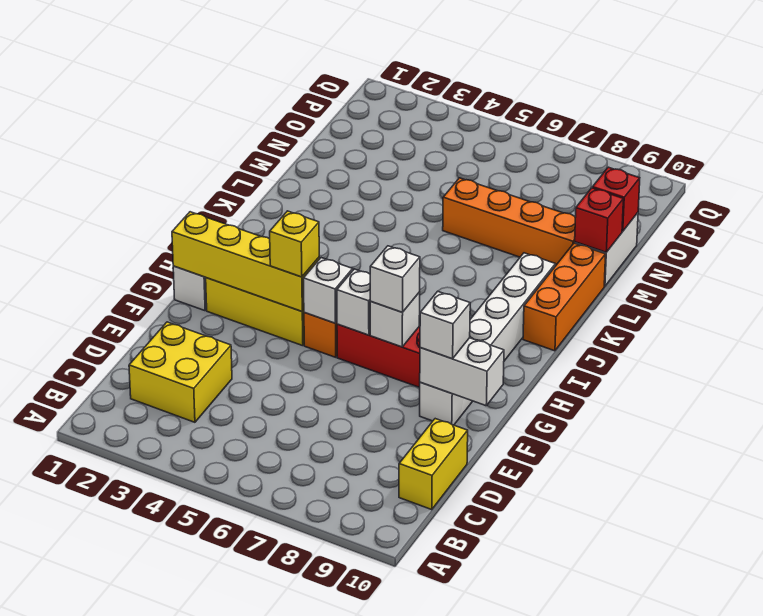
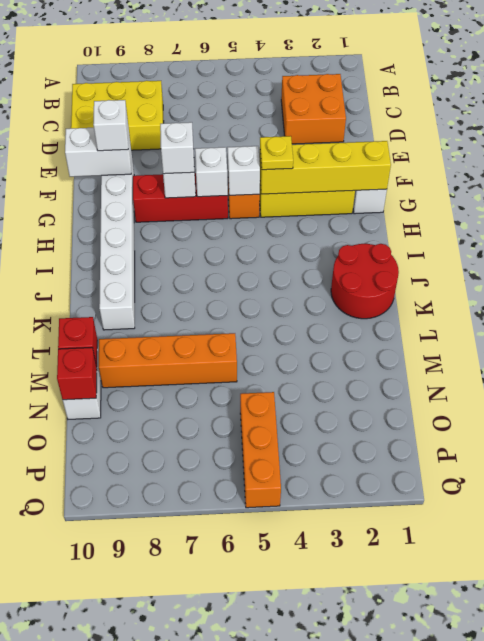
yellow brick C2:D3 level 1 -> orange brick C2:D3 level 1
yellow brick C10:D10 level 1 -> yellow brick C8:D10 level 1
yellow brick G4 level 3 -> yellow plate G4 level 3
none -> red round brick J1:K2 level 1
orange brick J10:L10 level 1 -> orange brick O5:Q5 level 1

